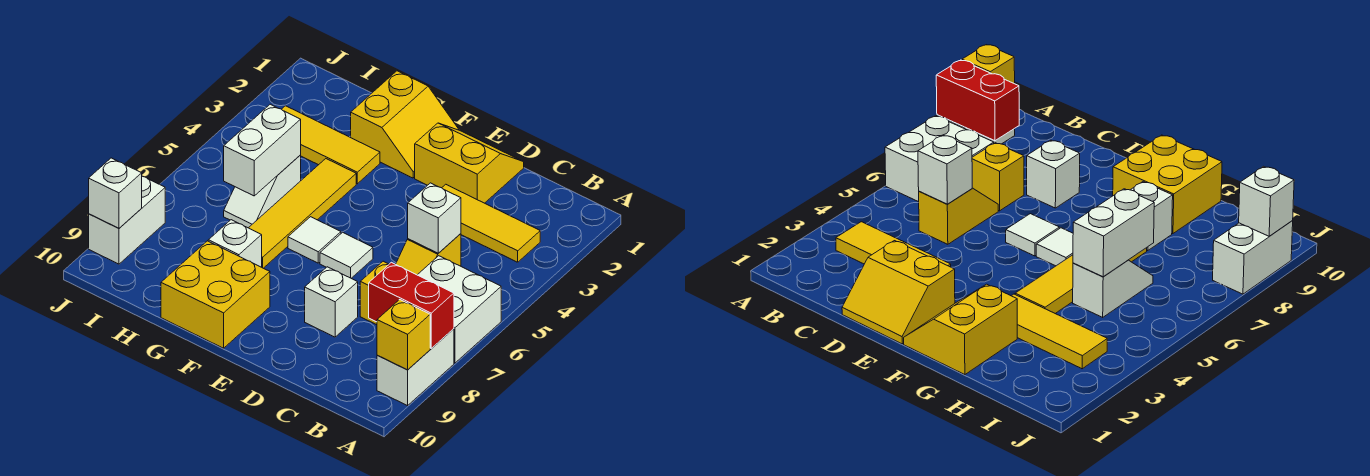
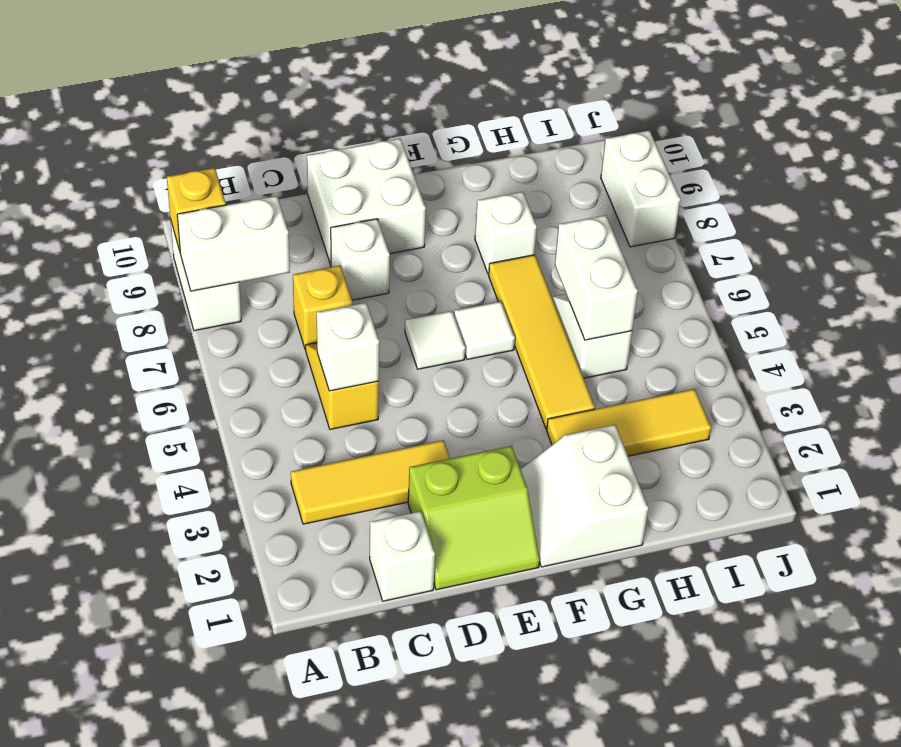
white brick A6:B7 level 1 -> white brick D9:E10 level 1
red brick A8:B8 level 2 -> white brick A8:B8 level 2
yellow slope D1:E2 level 1 top 2 -> lime slope D1:E2 level 1 top 2
yellow slope F1:G2 level 1 top G -> white slope F1:G2 level 1 top G
yellow brick F9:G10 level 1 -> none
white brick J9 level 2 -> white brick C1 level 1

